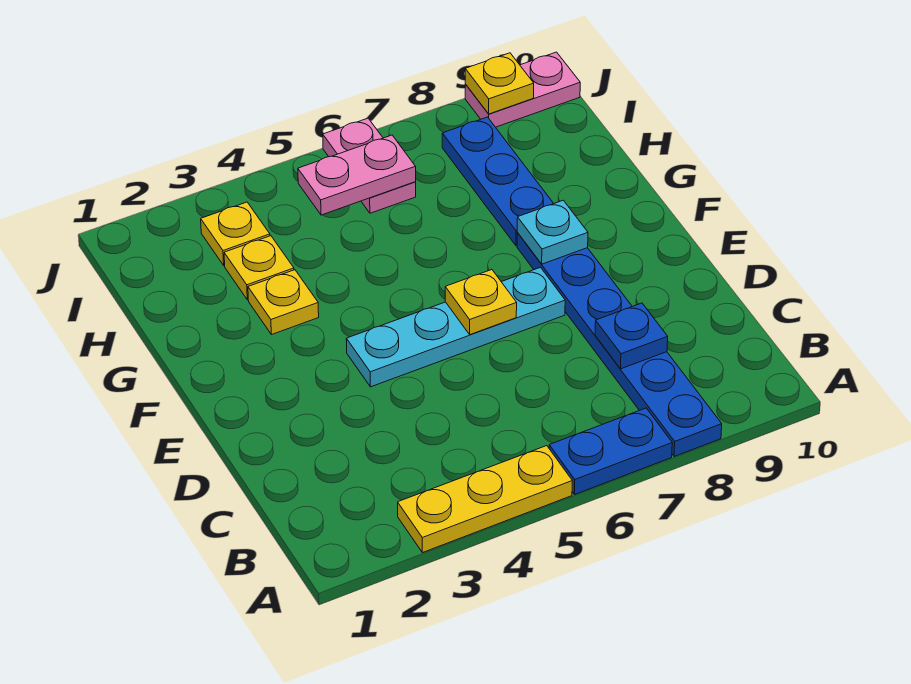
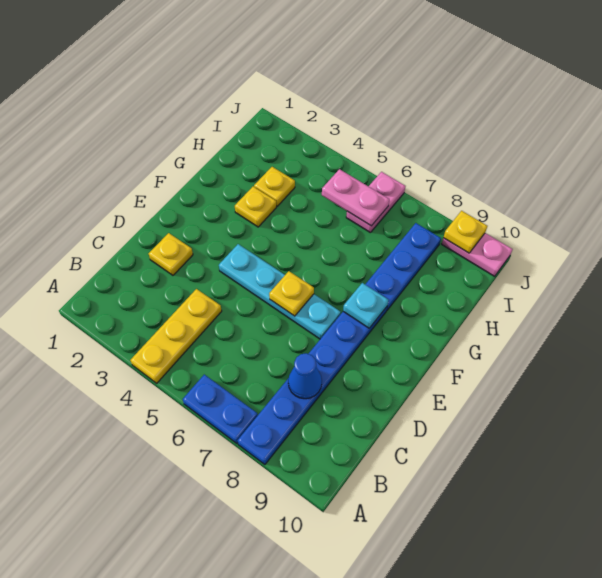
yellow plate A3:A5 level 1 -> yellow plate A4:C4 level 1
blue plate C8 level 2 -> blue cone C8 level 2
yellow plate I3 level 1 -> yellow plate D2 level 1

